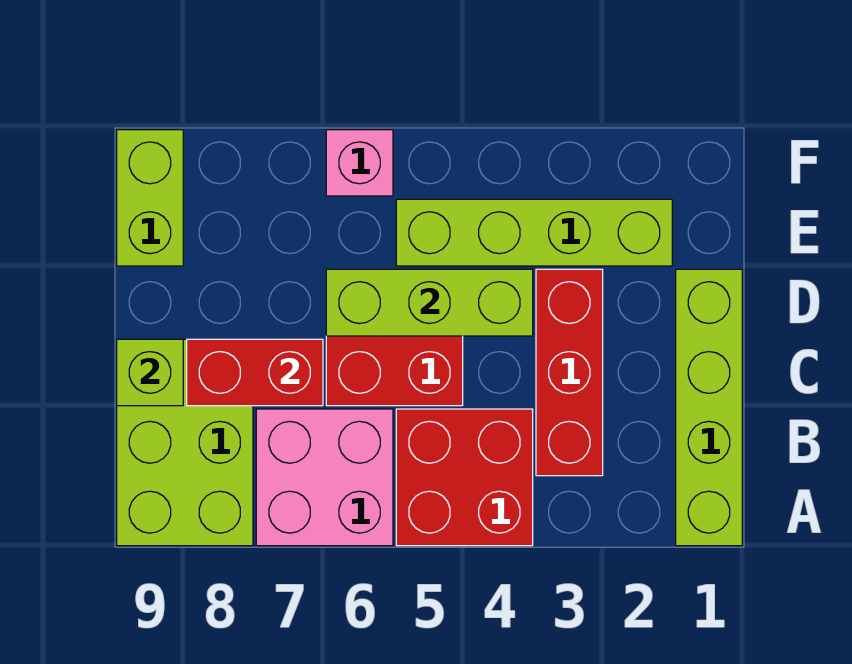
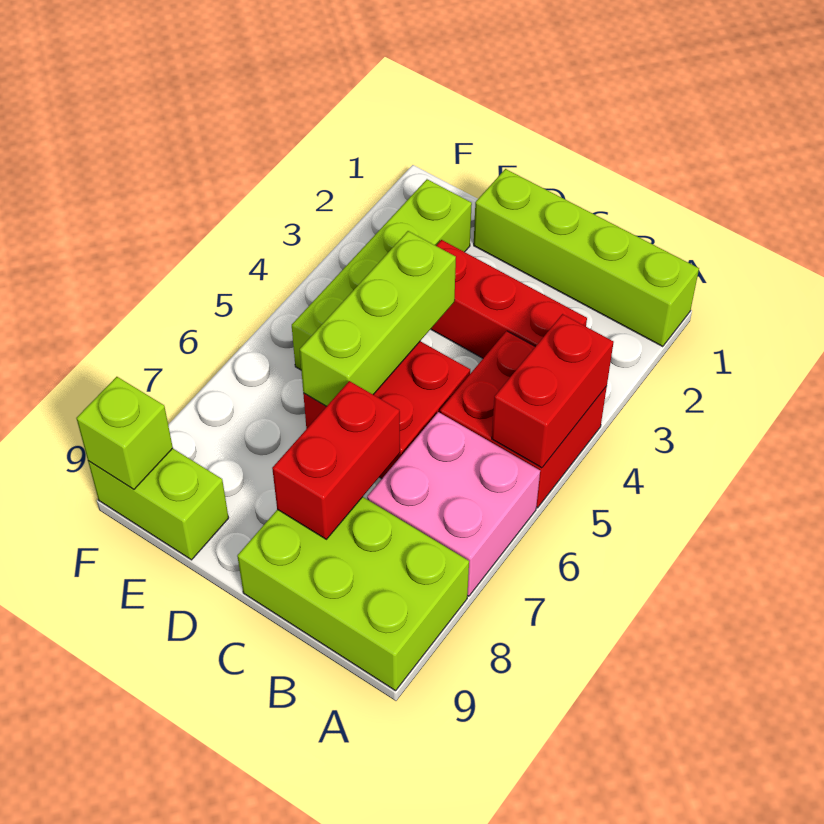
none -> red brick A4:A5 level 2
lime brick C9 level 2 -> lime brick F9 level 2
pink brick F6 level 1 -> none

